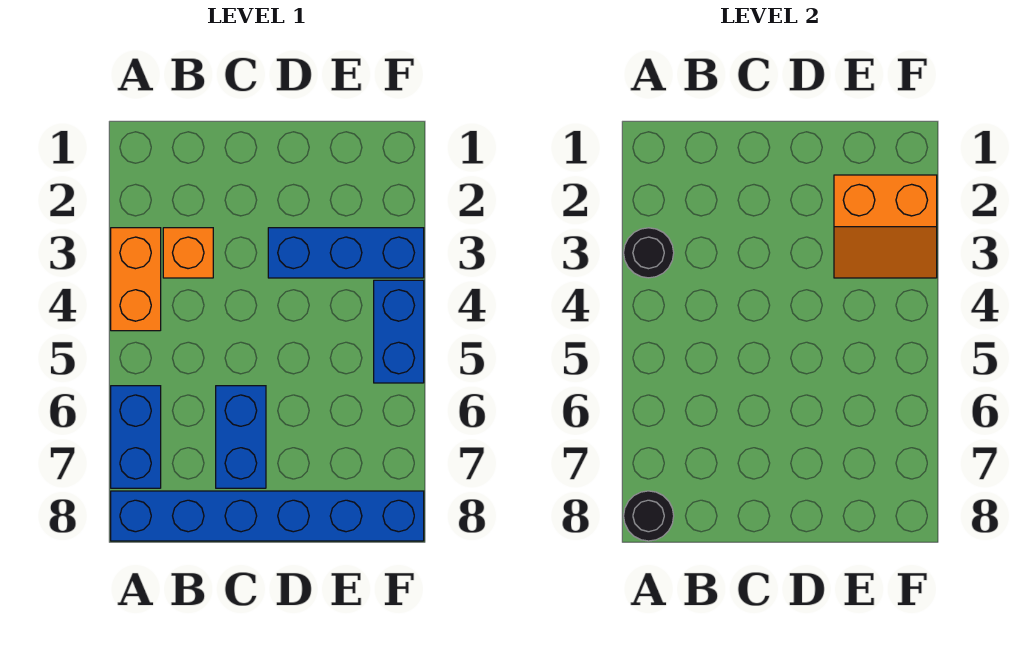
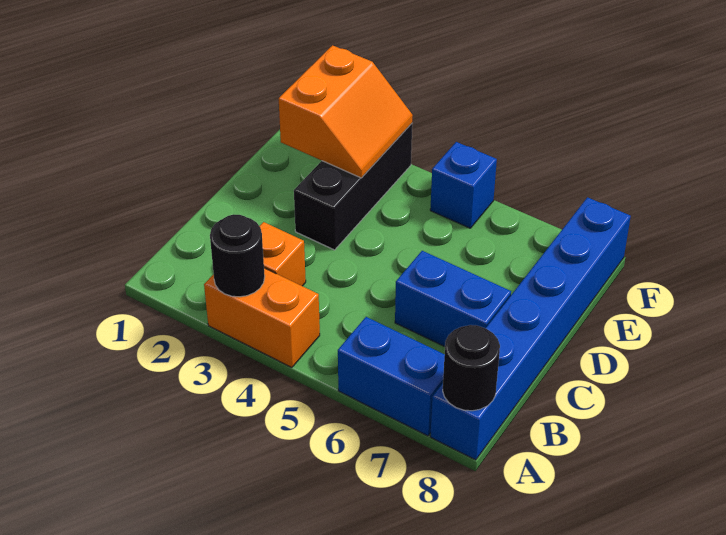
blue brick D3:F3 level 1 -> black brick D3:F3 level 1
blue brick F4:F5 level 1 -> blue brick F5 level 1

